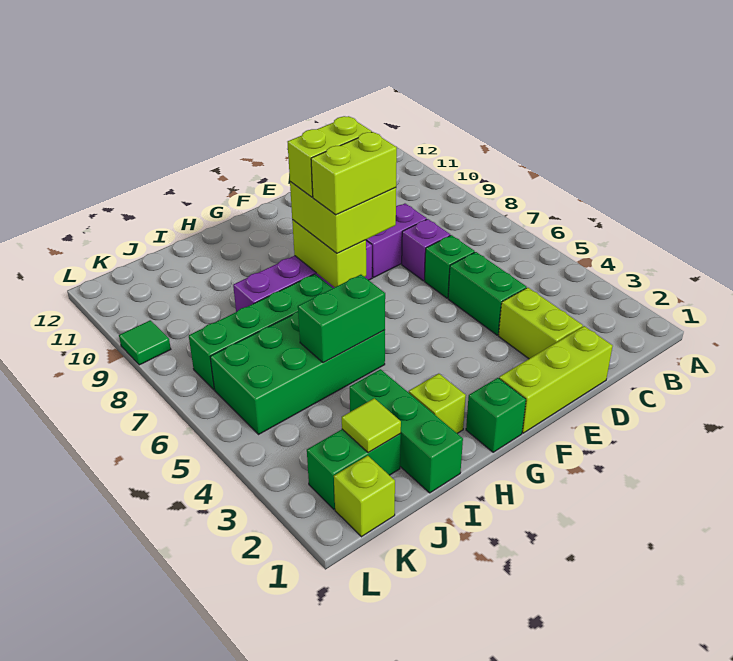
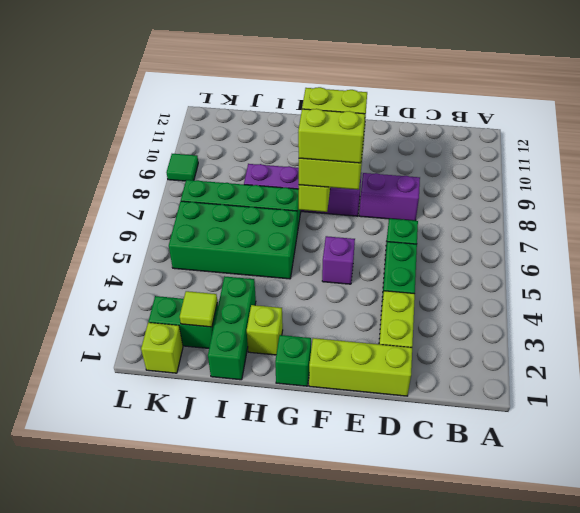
purple brick D7 level 1 -> purple brick F5 level 1
green brick H5:I5 level 2 -> none

